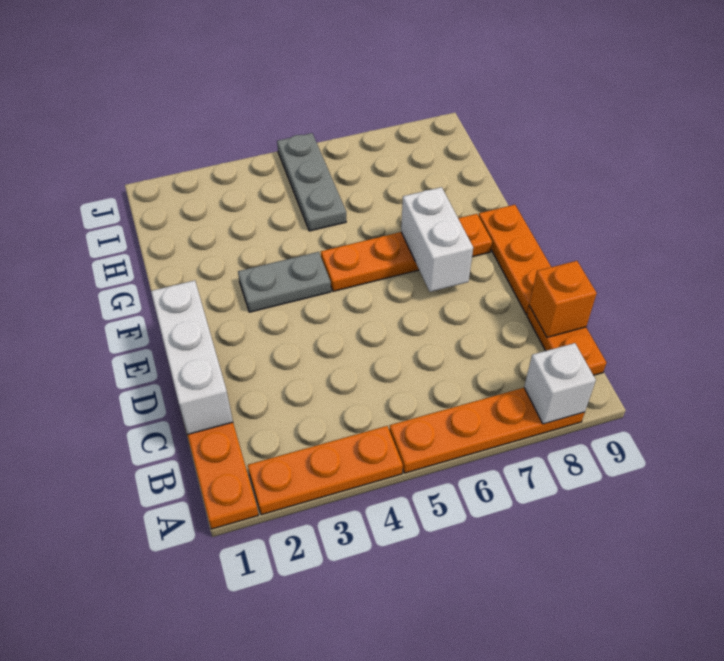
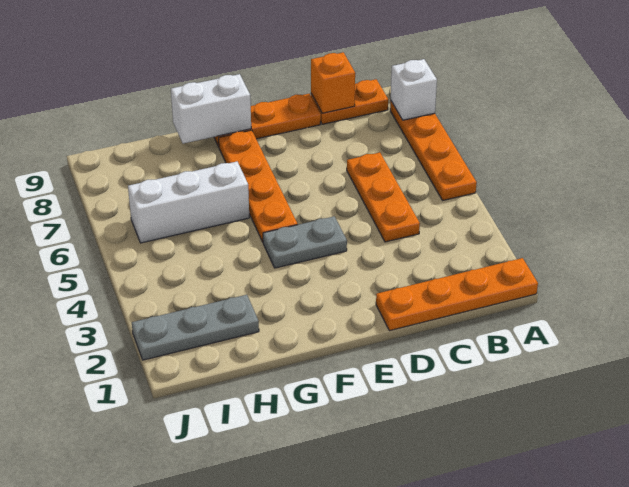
orange plate A2:A4 level 1 -> orange plate C4:C6 level 1
white brick C1:E1 level 2 -> white brick G6:I6 level 1
white brick E7:F7 level 2 -> white brick F9:G9 level 2
grey plate F3:F4 level 1 -> grey plate E4:F4 level 1
grey plate H5:J5 level 1 -> grey plate H2:J2 level 1

